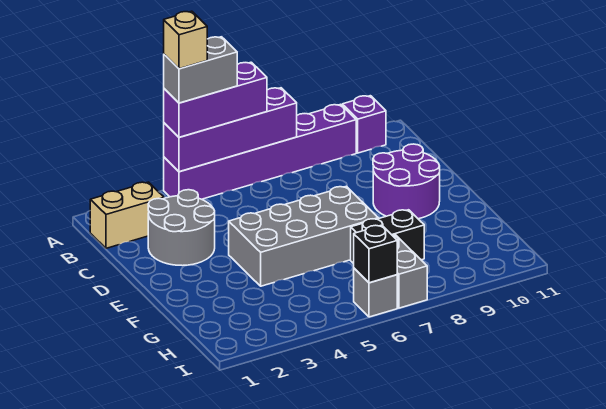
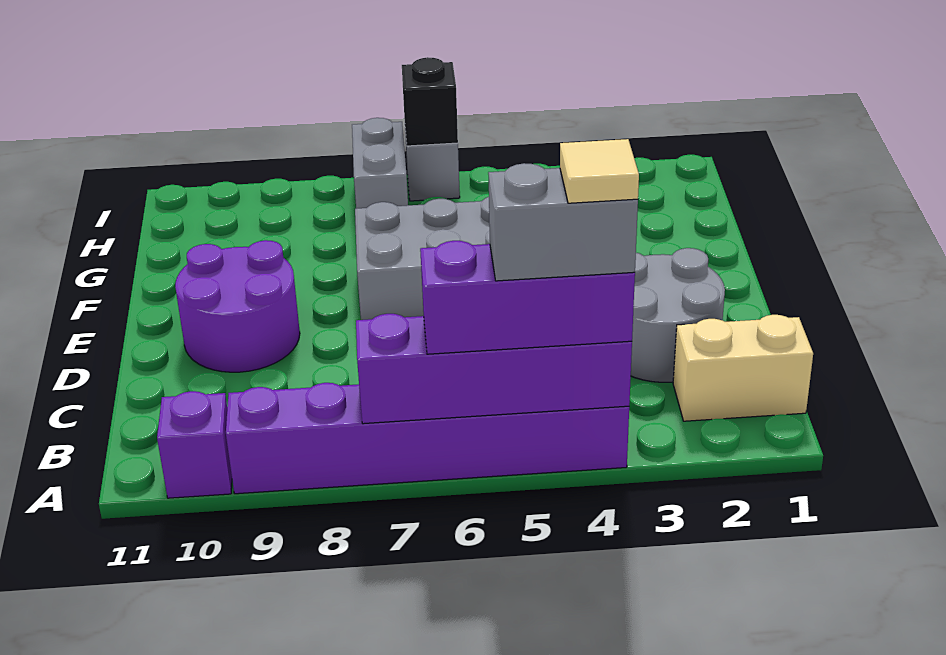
tan brick A4 level 5 -> tan tile A4 level 5
black brick G7:G8 level 1 -> none

